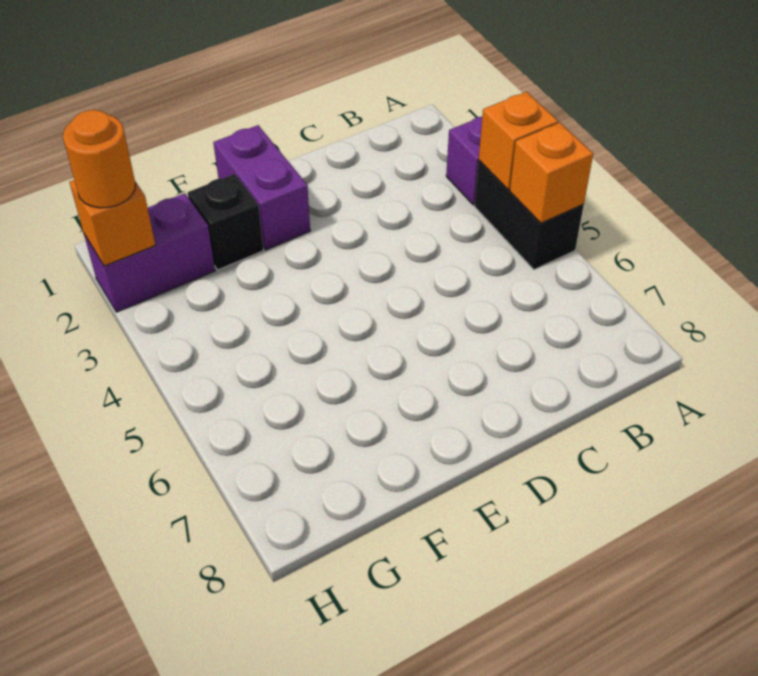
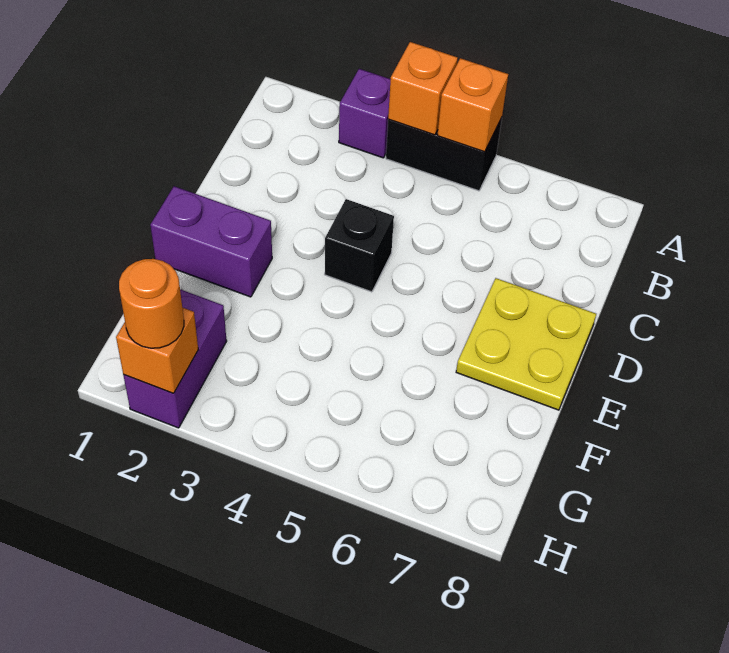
none -> yellow plate D7:E8 level 1
black brick F2 level 1 -> black brick D4 level 1

